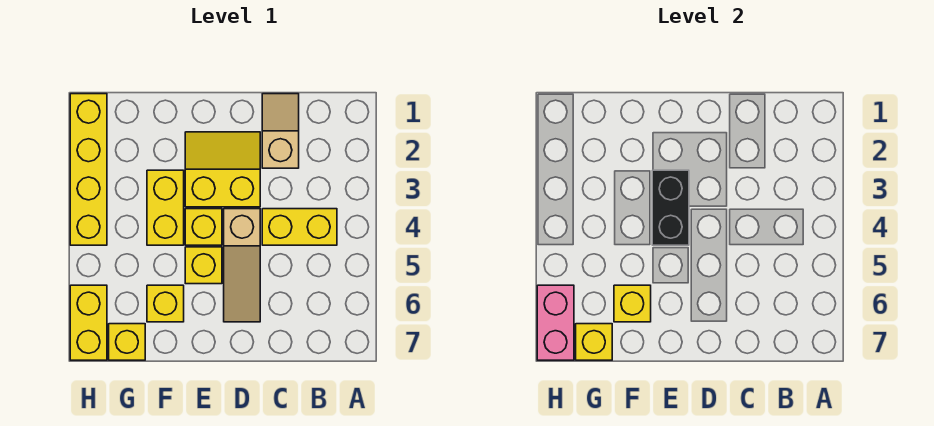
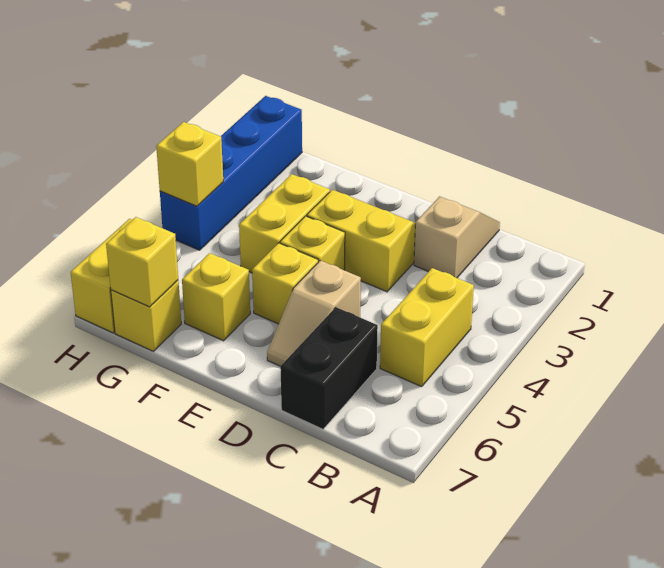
yellow brick B4:C4 level 1 -> yellow brick B4:B5 level 1
tan slope D4:D6 level 1 top 4 -> tan slope D5:D6 level 1 top 5
black brick E3:E4 level 2 -> black brick C6:C7 level 1
yellow brick F6 level 2 -> yellow brick H4 level 2
yellow brick H1:H4 level 1 -> blue brick H1:H4 level 1
pink brick H6:H7 level 2 -> none

